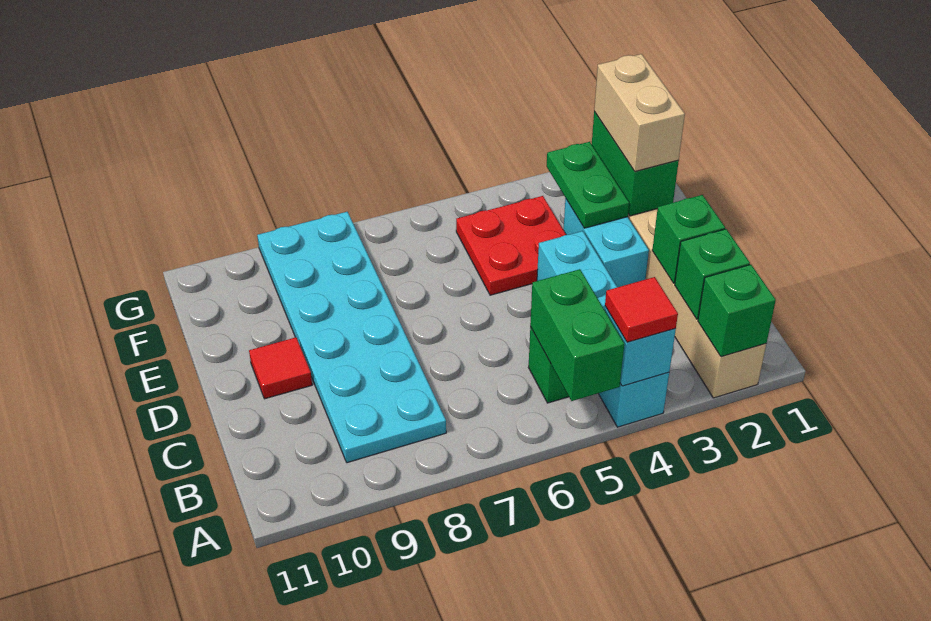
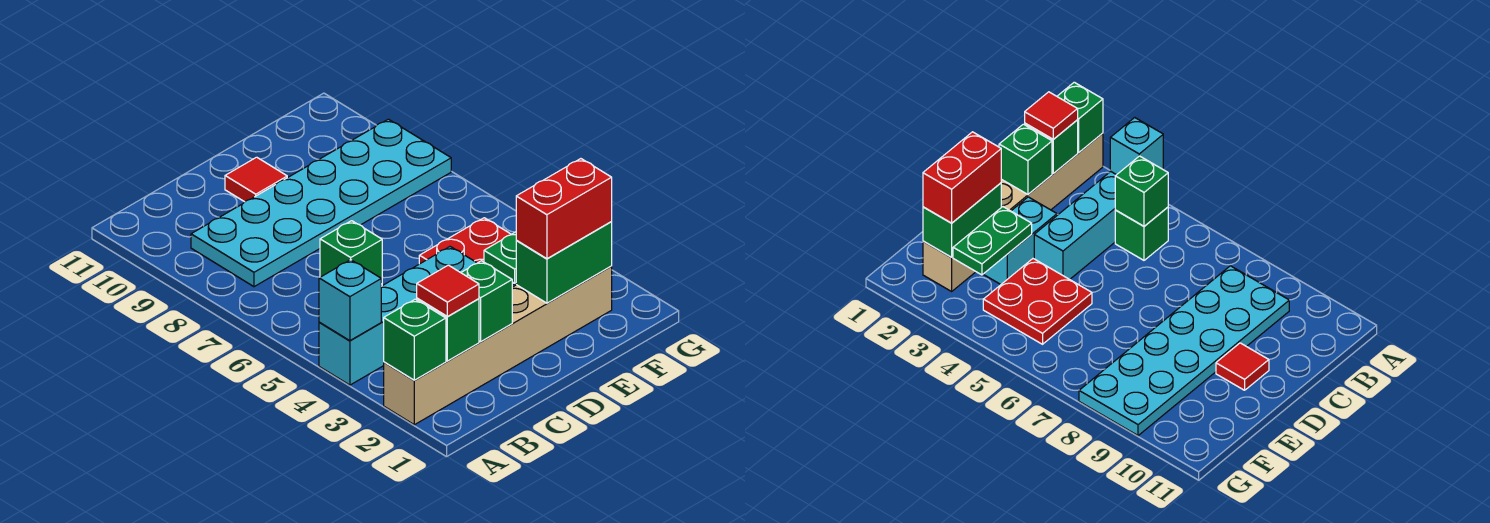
red tile A4 level 3 -> red tile B2 level 3
green brick A5:B5 level 2 -> green brick B5 level 2
tan brick E2:F2 level 3 -> red brick E2:F2 level 3

